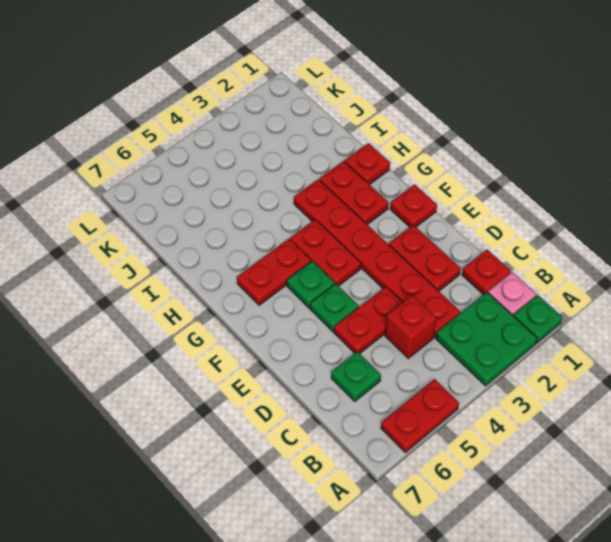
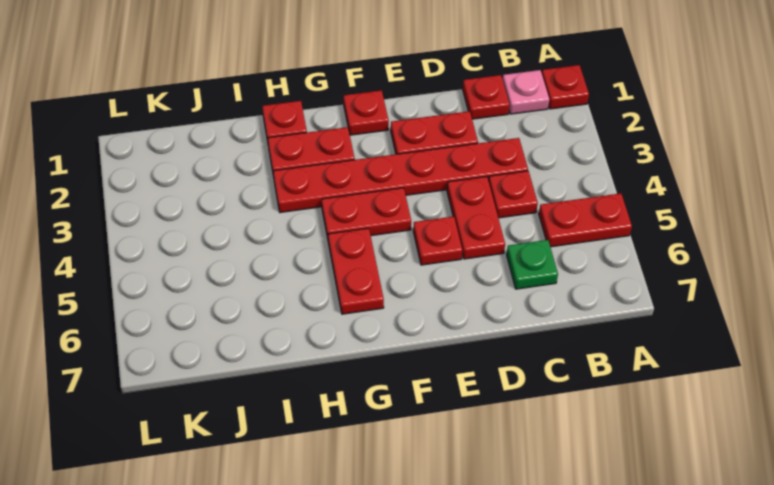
green plate A1 level 1 -> red plate A1 level 1
green plate A2:B3 level 1 -> none
red plate A5:A6 level 1 -> red plate A5:B5 level 1
red brick C4 level 1 -> red plate C4 level 1
green plate E5 level 1 -> red plate E5 level 1
green plate F5 level 1 -> none

